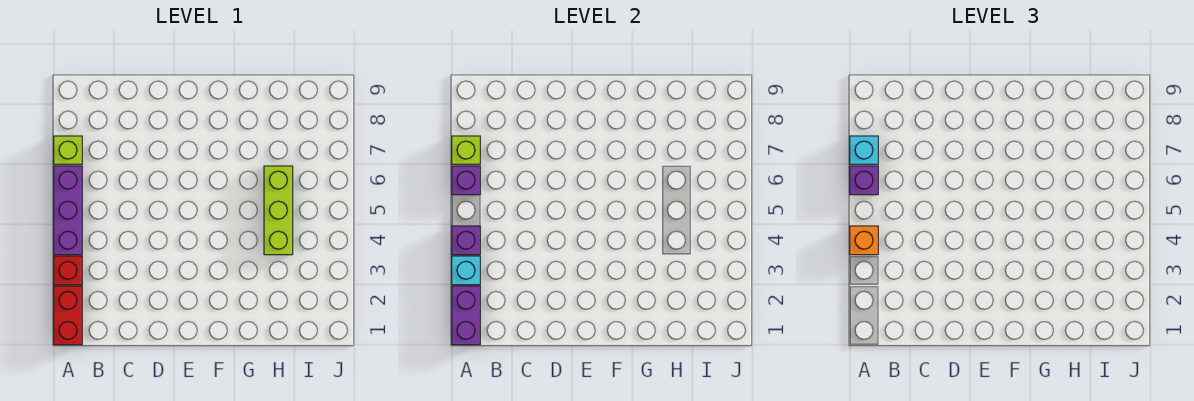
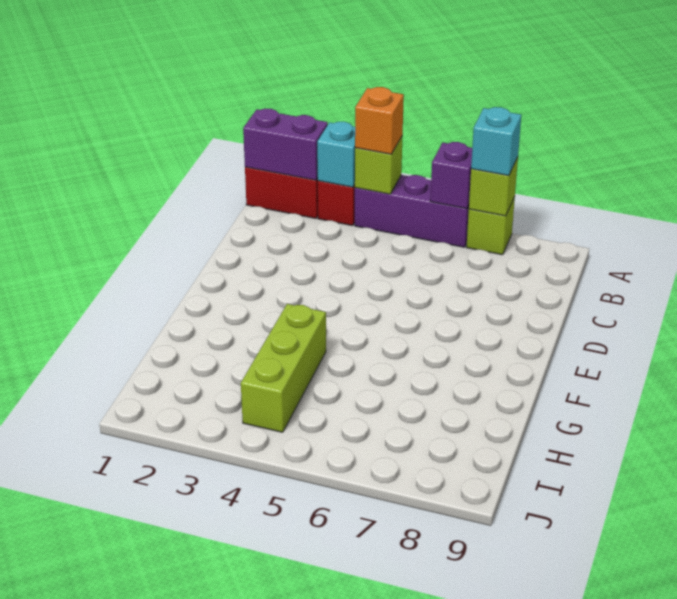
purple brick A4 level 2 -> lime brick A4 level 2
purple brick A6 level 3 -> none
lime brick H4:H6 level 1 -> lime brick G4:I4 level 1

